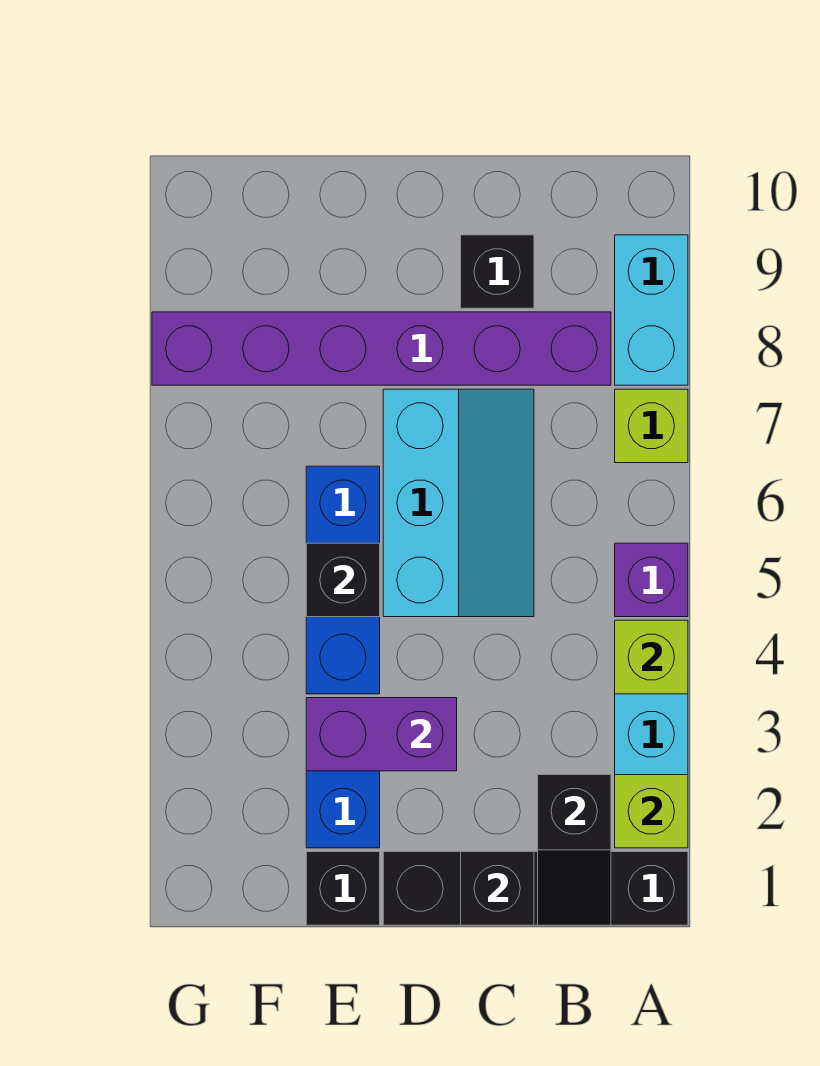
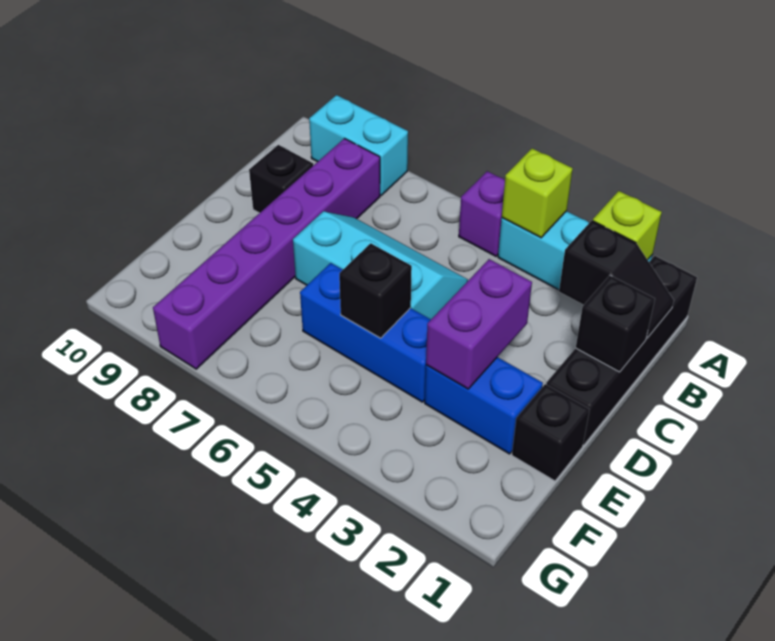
lime brick A7 level 1 -> none

